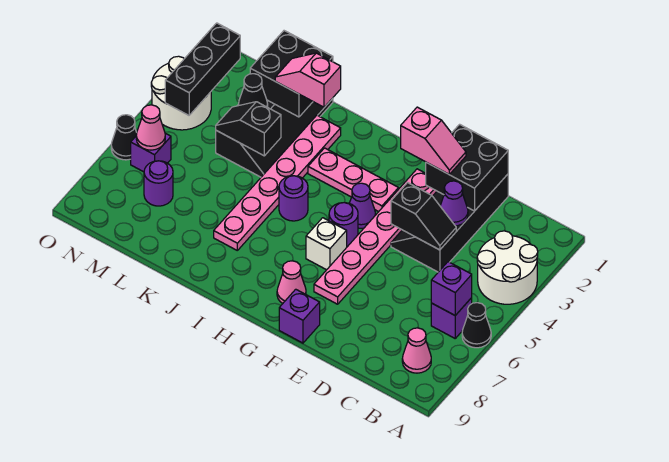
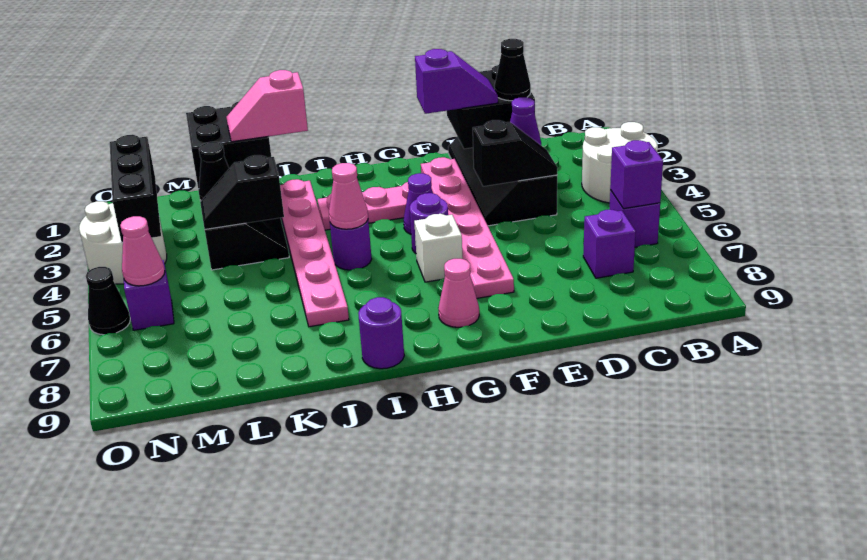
black cone A6 level 1 -> black cone D2 level 3
pink cone B8 level 1 -> pink cone I5 level 2
pink slope E2:F2 level 3 top F -> purple slope E2:F2 level 3 top F
purple brick F9 level 1 -> purple brick C7 level 1
purple round brick M7 level 1 -> purple round brick I9 level 1

